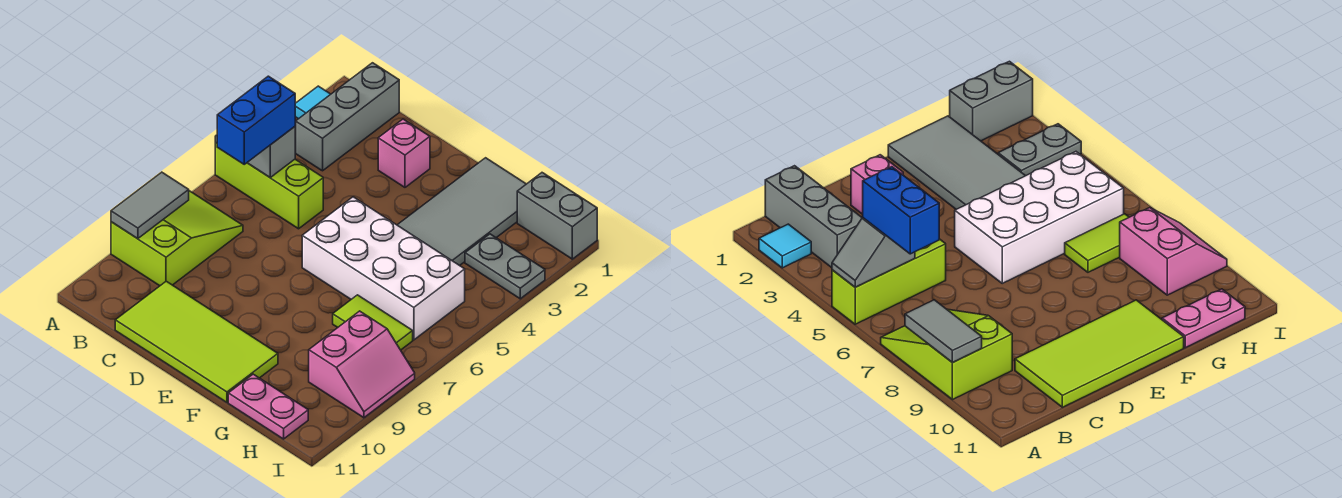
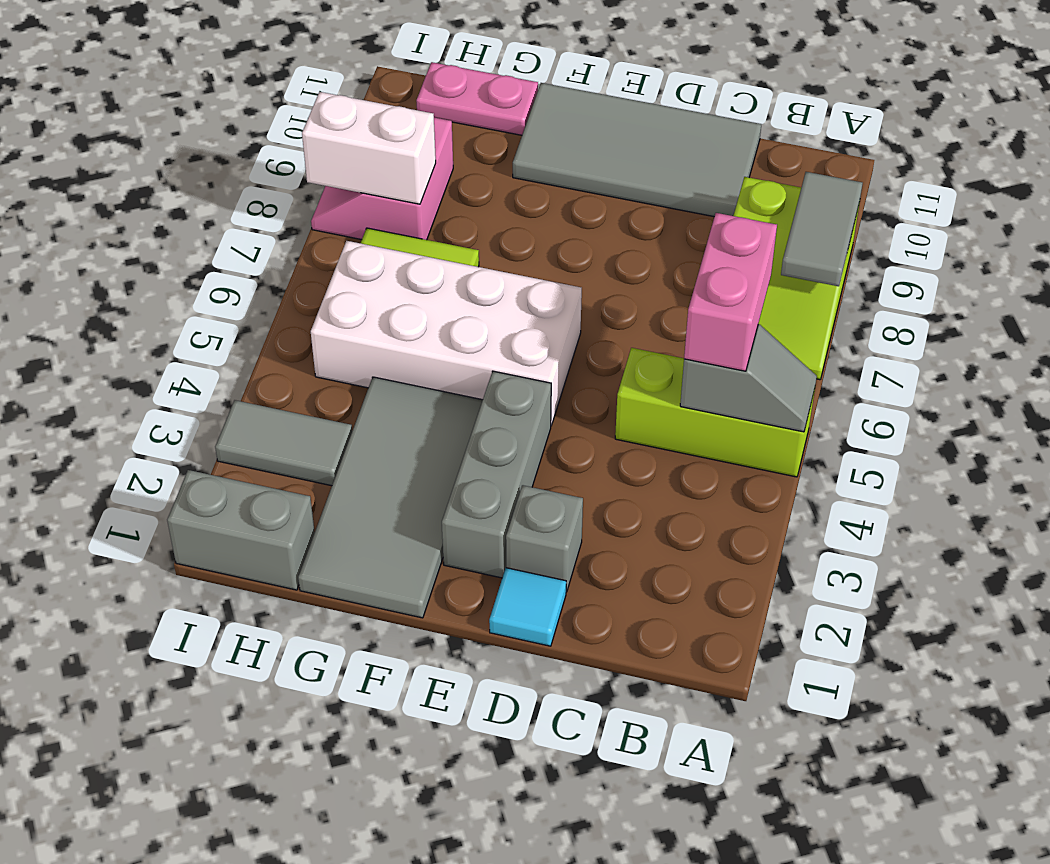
cyan tile A2 level 1 -> cyan tile D1 level 1
grey brick B1:B3 level 1 -> grey brick E2:E4 level 1
blue brick B5:B6 level 3 -> pink brick B5:B6 level 3
lime tile C10:F11 level 1 -> grey tile C10:F11 level 1
pink brick D2 level 1 -> grey brick D2 level 1
grey plate H3:I3 level 1 -> grey tile H3:I3 level 1
none -> white brick H8:I8 level 2

